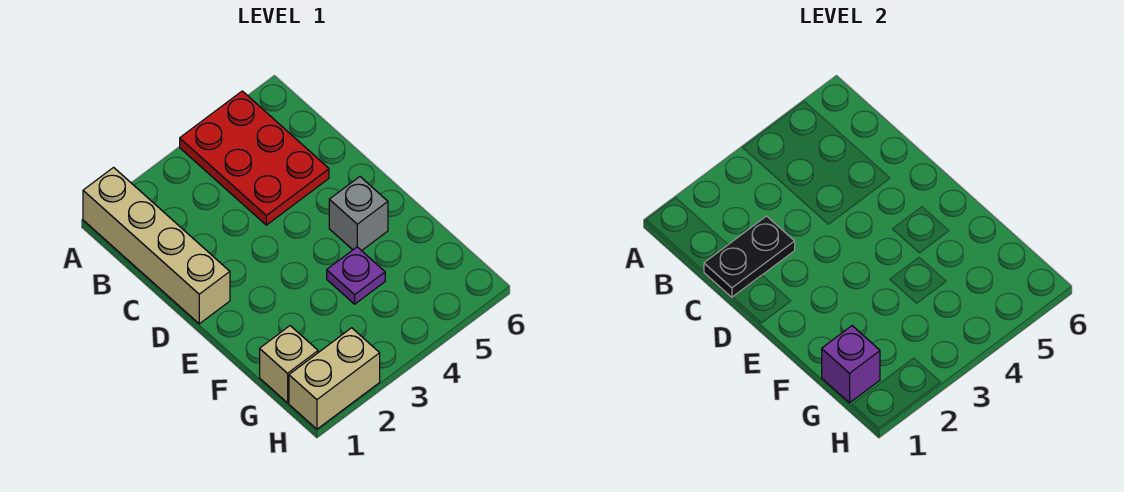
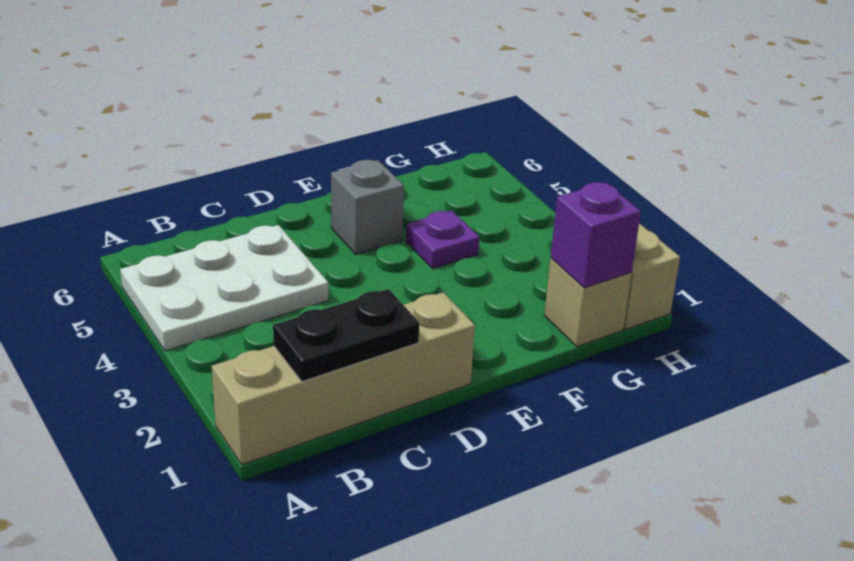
red plate A4:C5 level 1 -> white plate A4:C5 level 1
black plate C1:C2 level 2 -> black plate B1:C1 level 2

